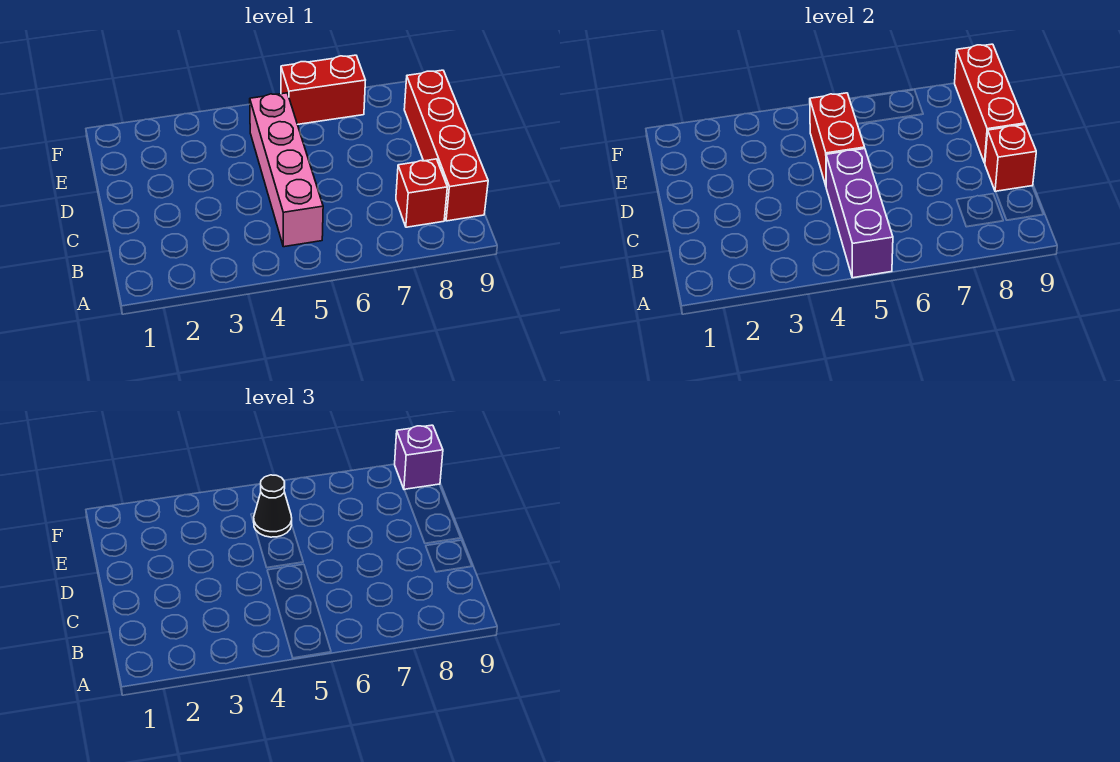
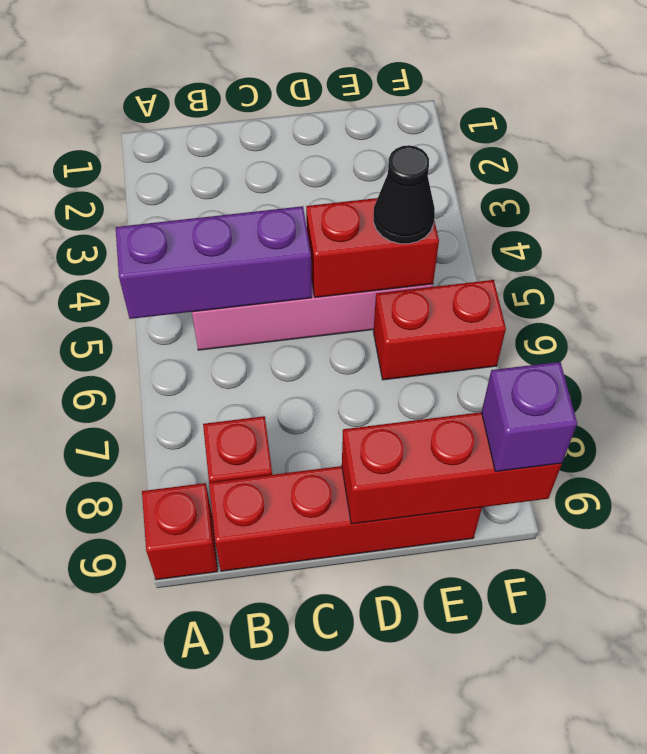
red brick C9 level 2 -> red brick A9 level 1
red brick F6:F7 level 1 -> red brick E6:F6 level 1

